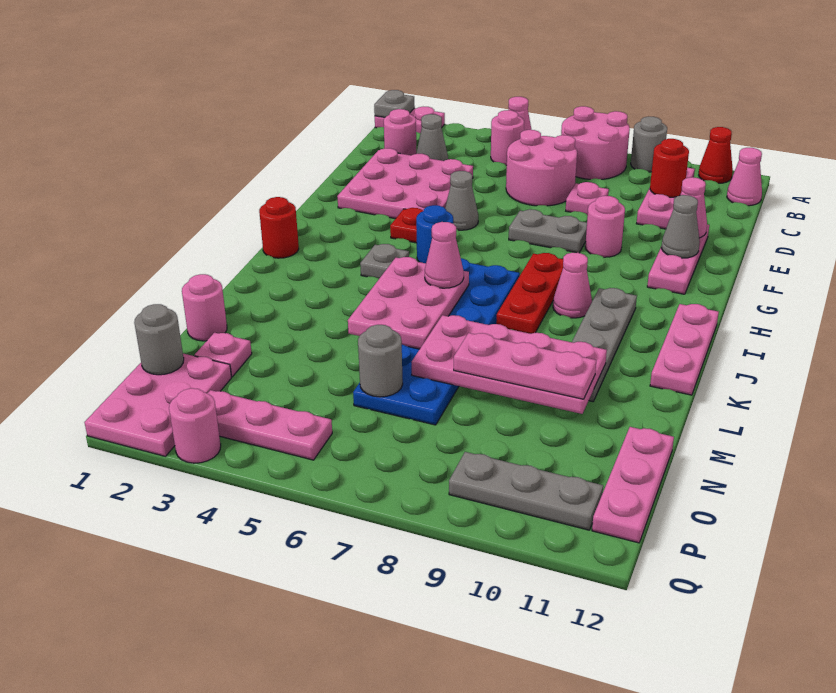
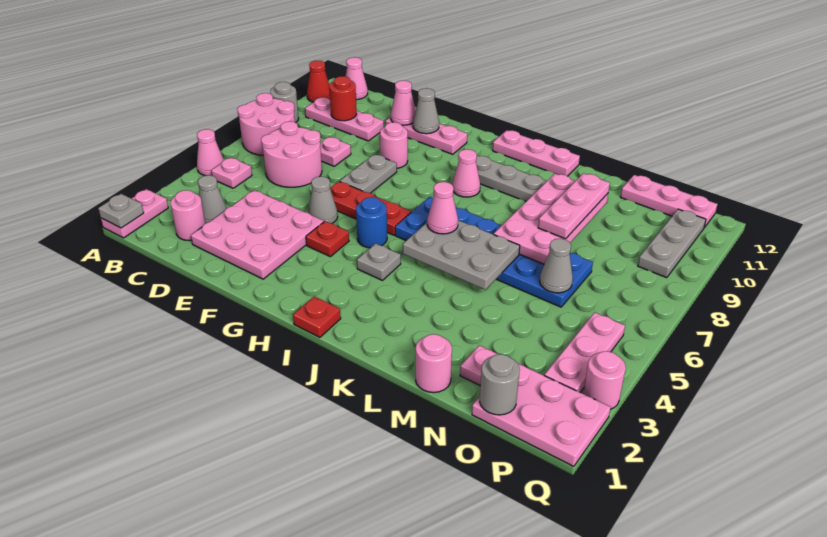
pink round brick B5 level 1 -> pink plate B5 level 1
red plate H8:J8 level 1 -> red plate F6:H6 level 1
red round brick I1 level 1 -> red plate I1 level 1
pink plate J5:L6 level 2 -> grey plate J5:L6 level 2
grey round brick N6 level 2 -> grey cone N6 level 2

